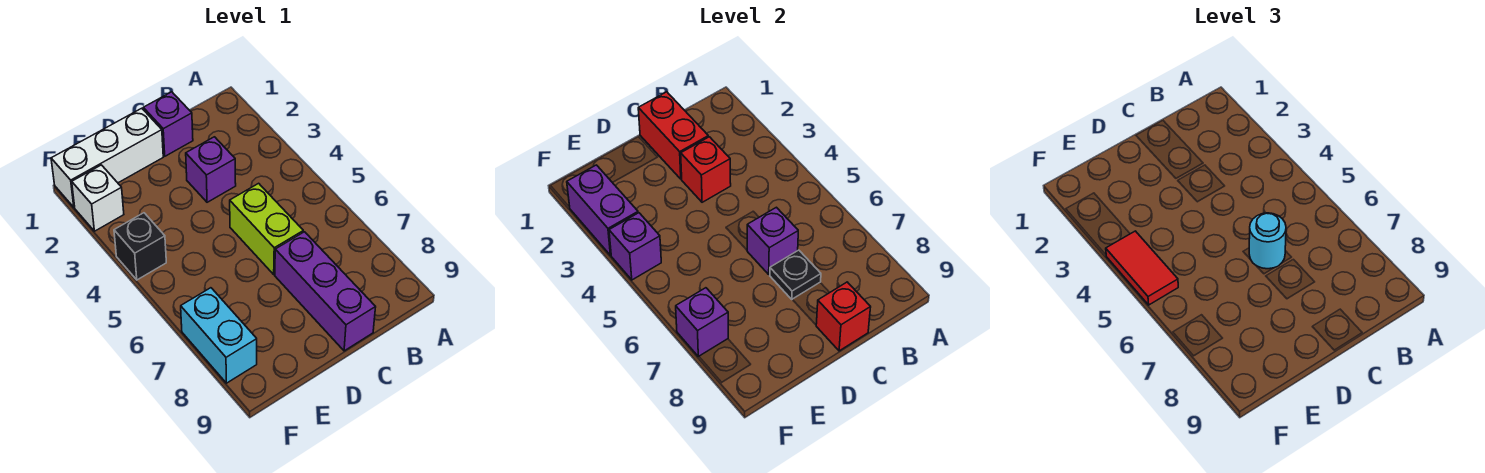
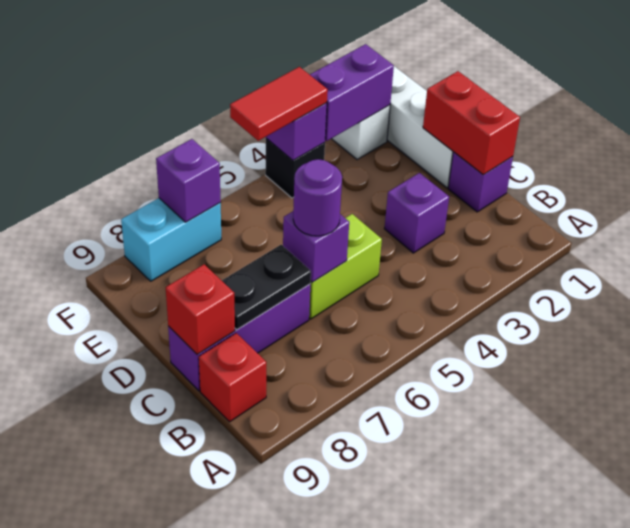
red brick C1:C2 level 2 -> red brick C1:D1 level 2
red brick C3 level 2 -> red brick B9 level 1
cyan round brick C6 level 3 -> purple round brick C6 level 3
black plate C7 level 2 -> black plate C7:C8 level 2

